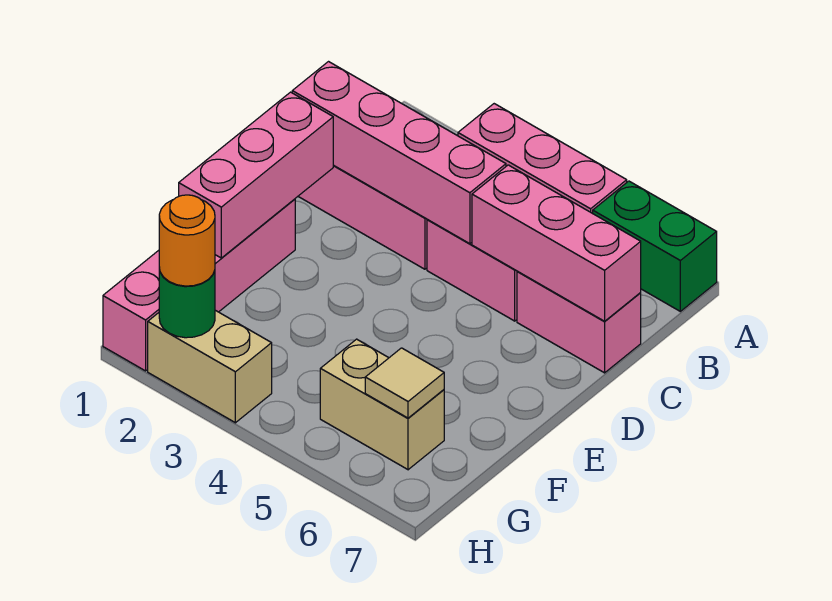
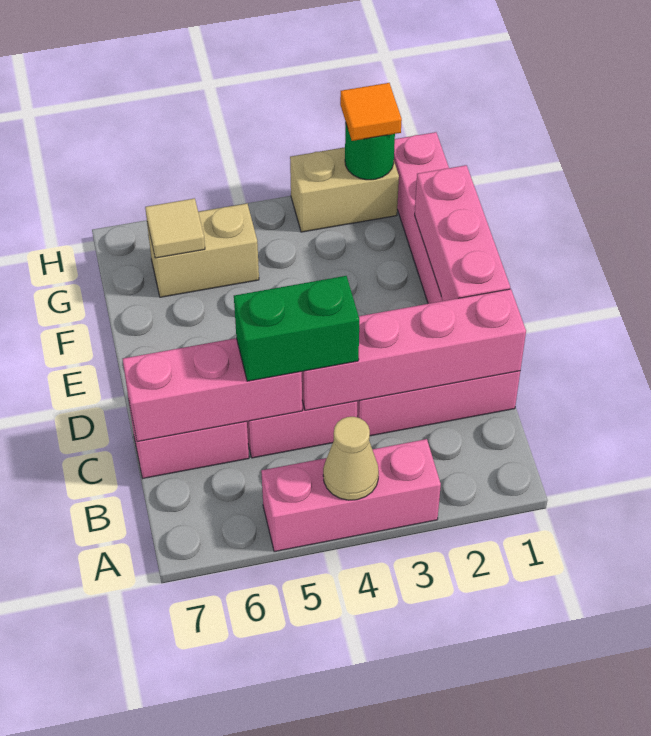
none -> tan cone A4 level 2
green brick A6:A7 level 1 -> green brick C4:C5 level 3
orange round brick H2 level 3 -> orange tile H2 level 3

